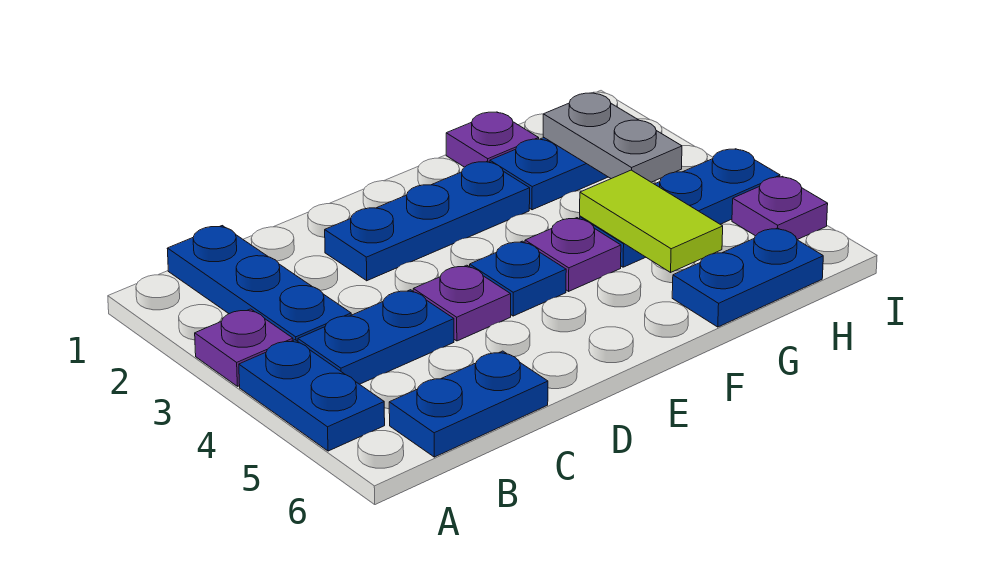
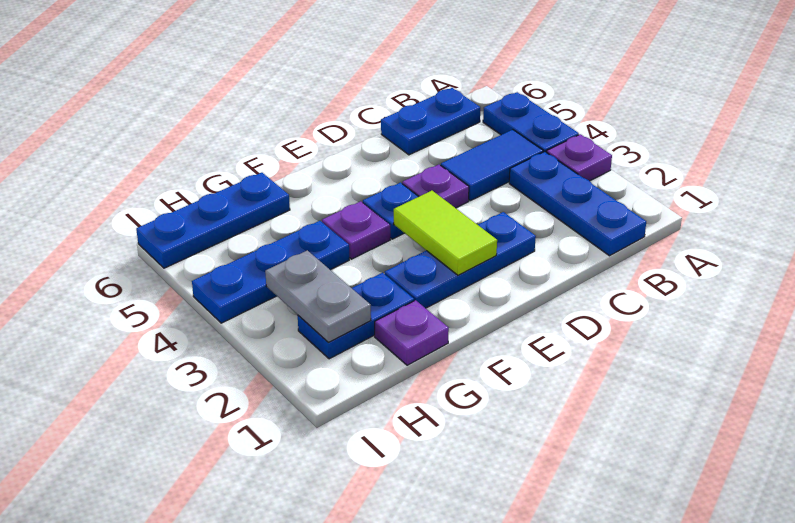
blue plate B4:C4 level 1 -> blue tile B4:C4 level 1
lime tile G4:G5 level 2 -> lime tile E2:E3 level 2
blue plate G6:H6 level 1 -> blue plate G6:I6 level 1
purple plate I5 level 1 -> none

